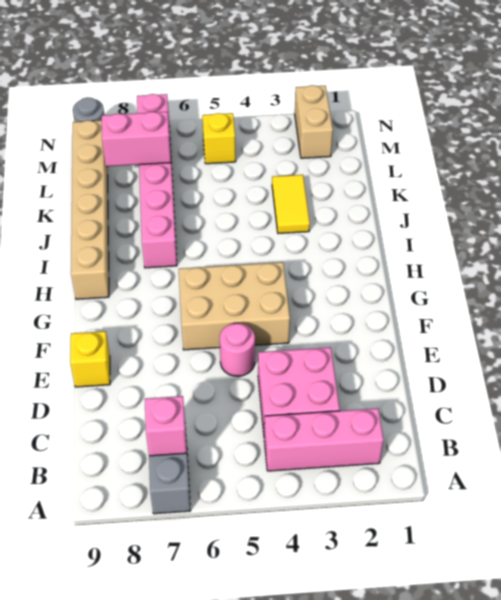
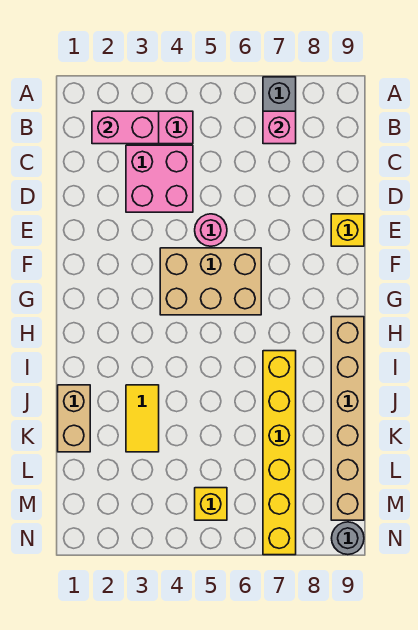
pink brick I7:N7 level 1 -> yellow brick I7:N7 level 1
pink brick L7:L8 level 2 -> pink brick B2:B3 level 2
tan brick M2:N2 level 1 -> tan brick J1:K1 level 1

